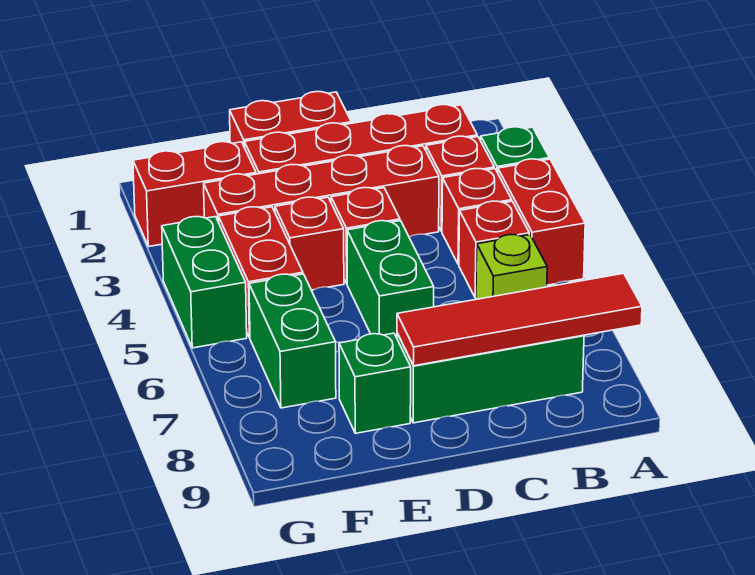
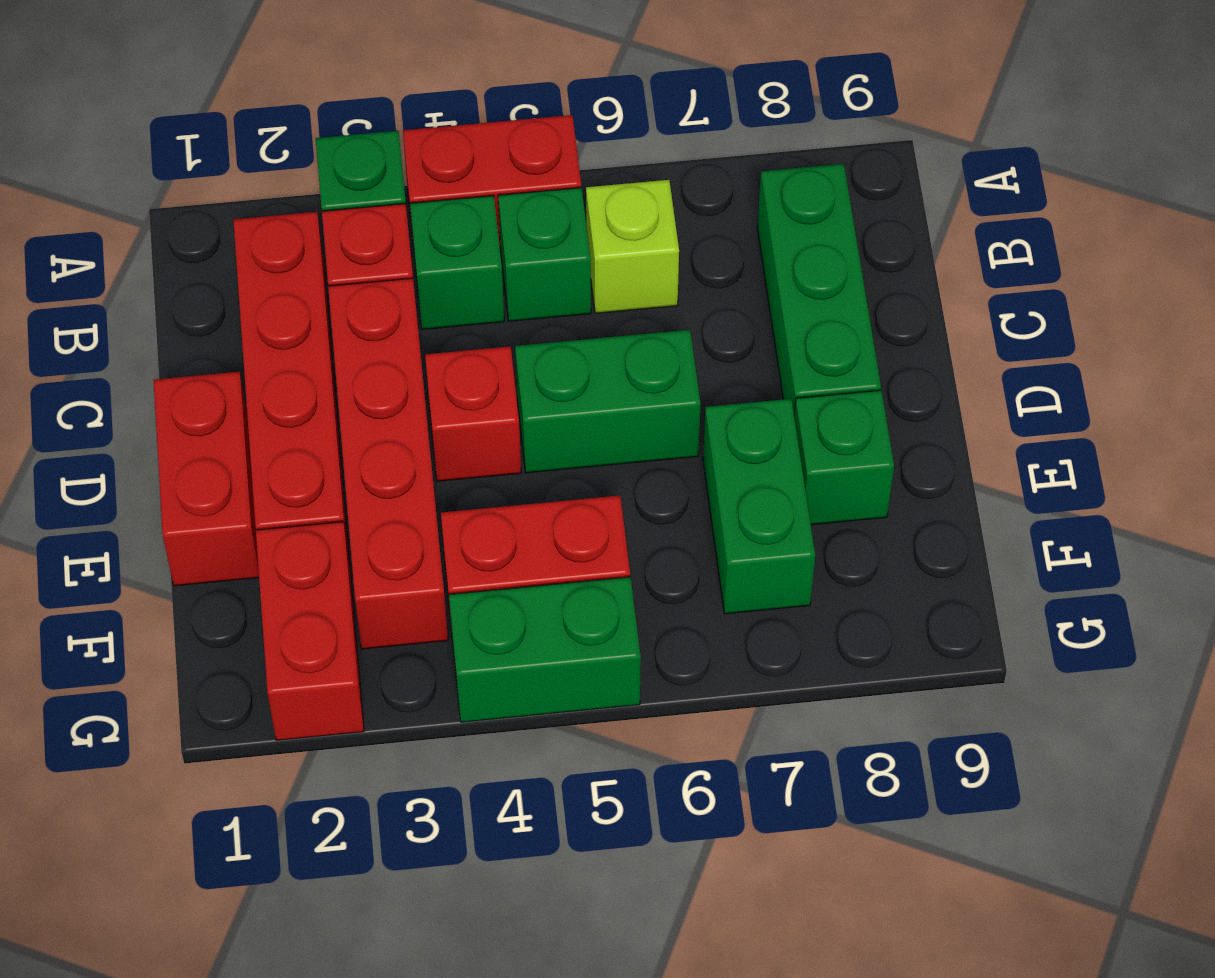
red tile A8:D8 level 2 -> none
red brick B4 level 1 -> green brick B4 level 1
red brick B5 level 1 -> green brick B5 level 1
red brick E4 level 1 -> none
green brick F6:F7 level 1 -> green brick E7:F7 level 1

